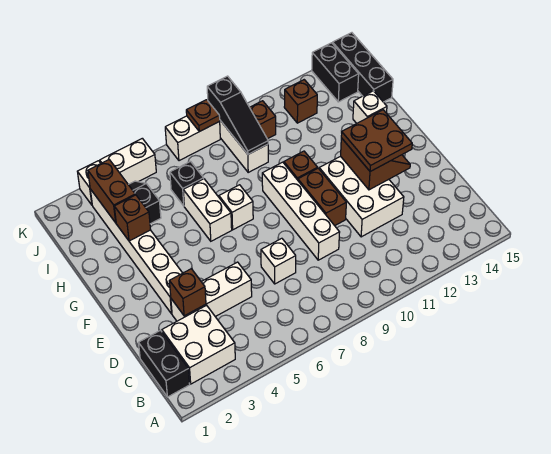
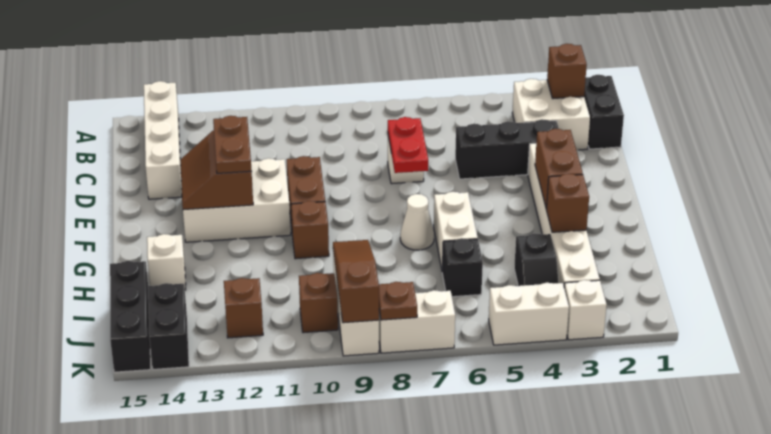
white brick D3:D5 level 1 -> black brick D3:D5 level 1
brown brick D3 level 2 -> brown brick B2 level 2
none -> red plate D7:E7 level 2
white brick D9:G9 level 1 -> white brick A14:D14 level 1
white brick D11:F12 level 1 -> white brick E11:F13 level 1
brown plate E12:F13 level 3 -> brown plate E12:F12 level 3
white brick G7 level 1 -> white cone G7 level 1
brown brick I3:J3 level 2 -> brown brick F3:G3 level 2
black slope I9:K9 level 2 top K -> brown slope I9:K9 level 2 top K

